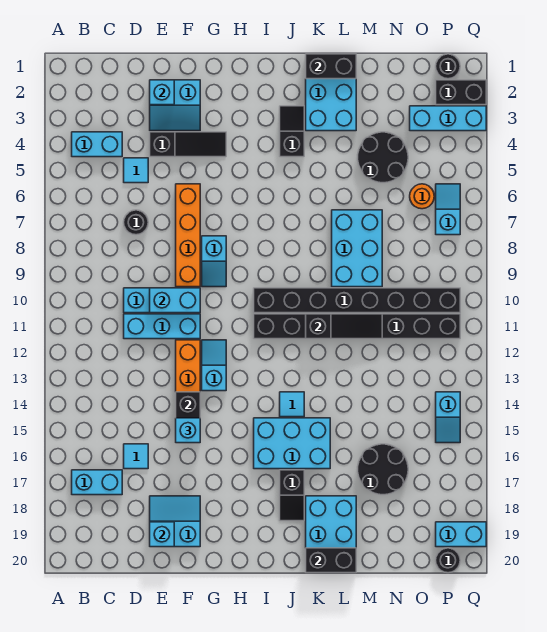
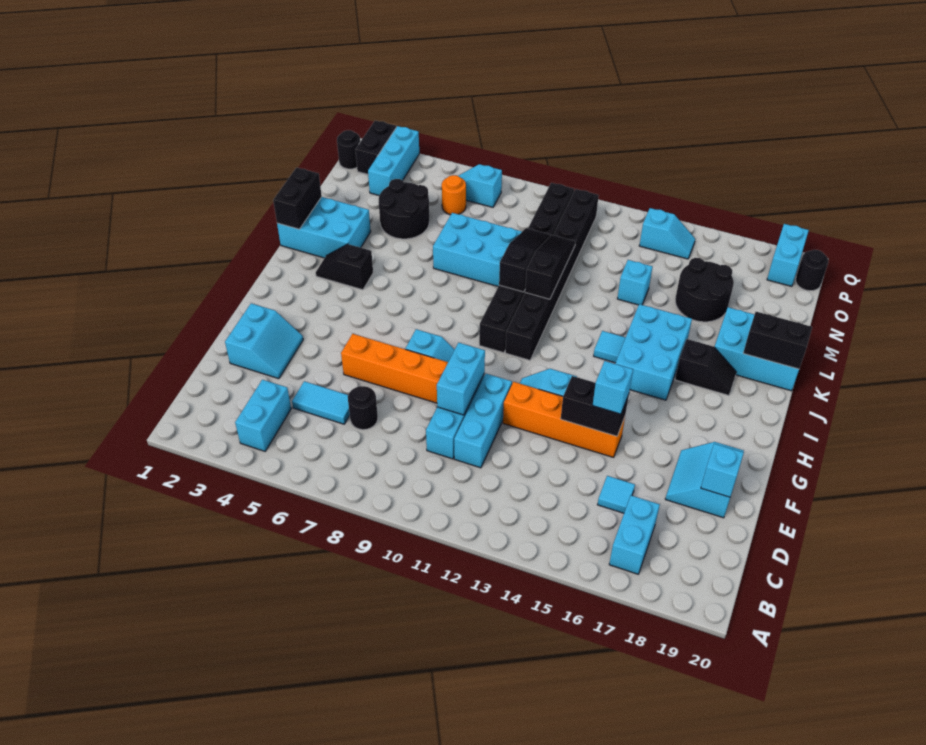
cyan tile D5 level 1 -> cyan tile D5:D6 level 1
cyan brick E2 level 2 -> cyan brick M14 level 1
black slope E4:G4 level 1 top E -> black slope K10:M10 level 2 top K
black brick K20:L20 level 2 -> black brick K19:K20 level 2

